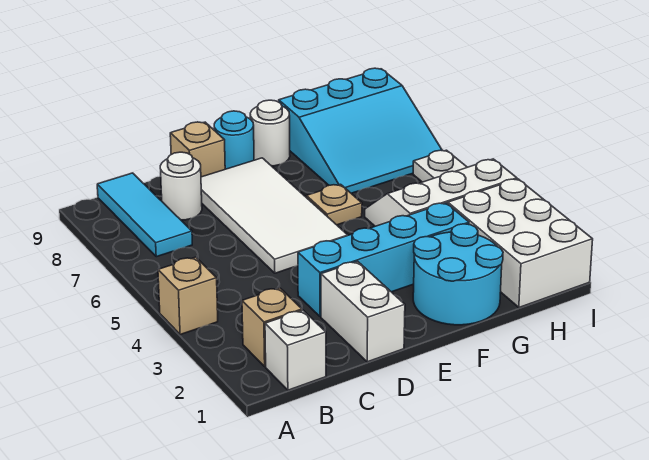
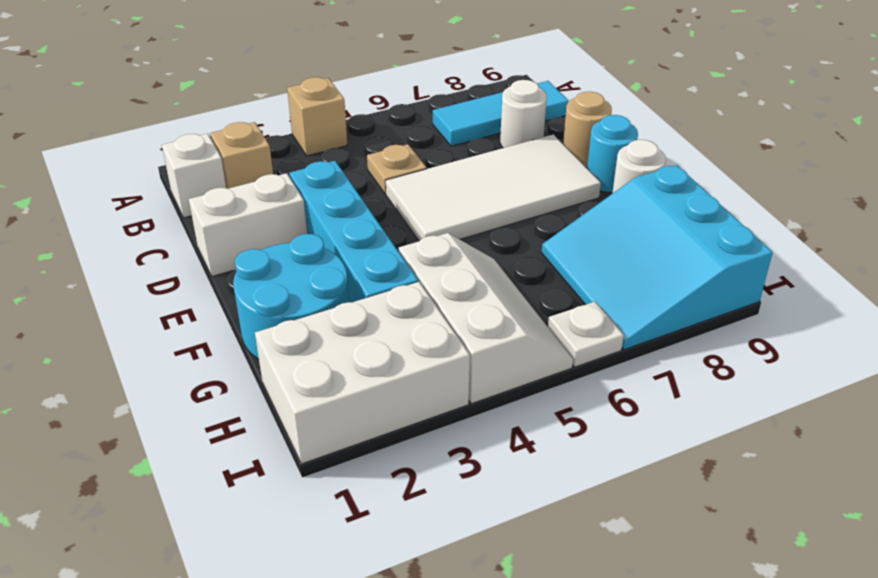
tan brick D9 level 1 -> tan round brick D9 level 1
tan plate F6 level 1 -> tan plate C5 level 1

